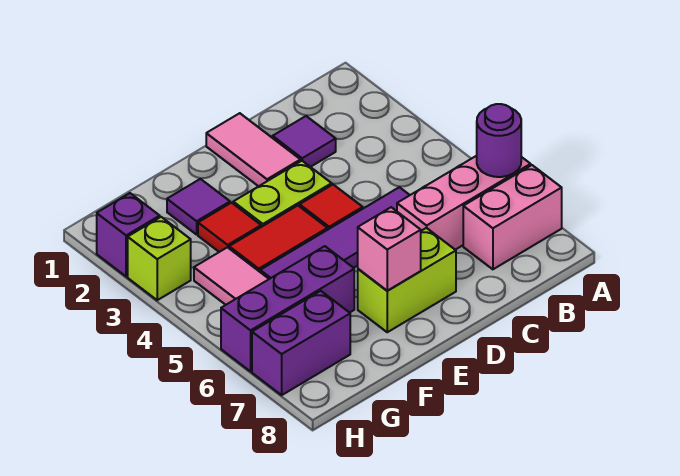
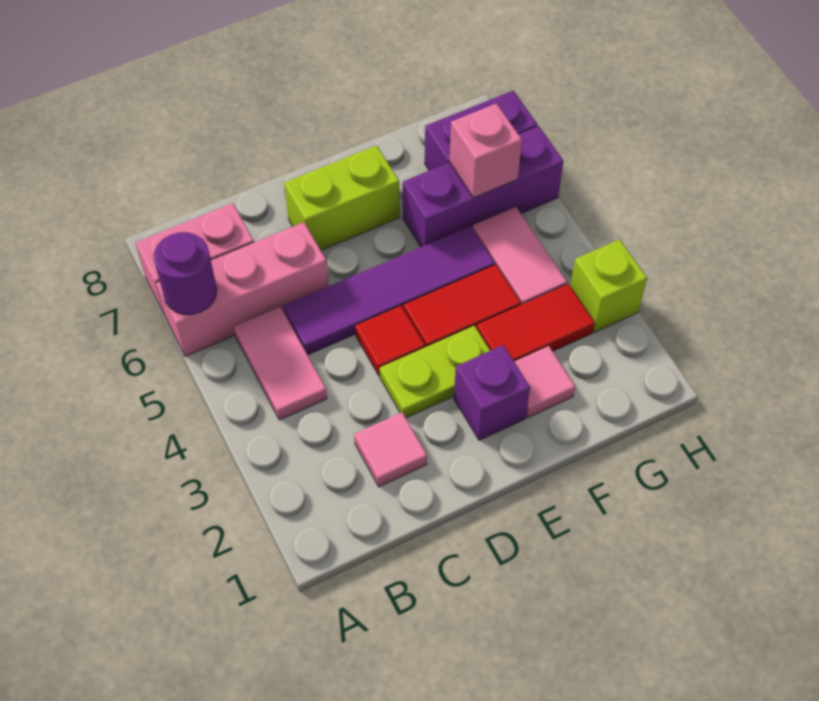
purple tile C2 level 1 -> pink tile C2 level 1
pink tile D1:D2 level 1 -> pink tile B4:B5 level 1
pink brick E7 level 2 -> pink brick G6 level 2
purple tile F2 level 1 -> pink tile F2 level 1
red tile F3 level 1 -> red tile F3:G3 level 1
purple brick H2 level 1 -> purple brick E2 level 1

